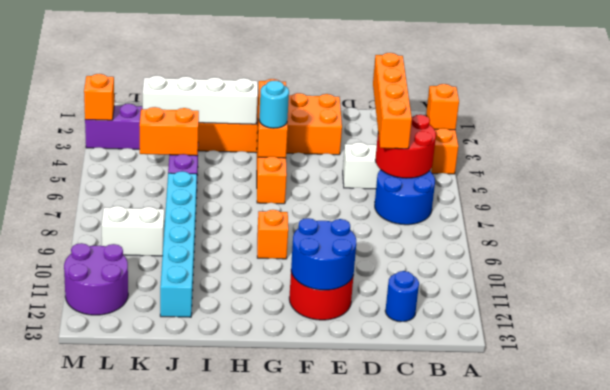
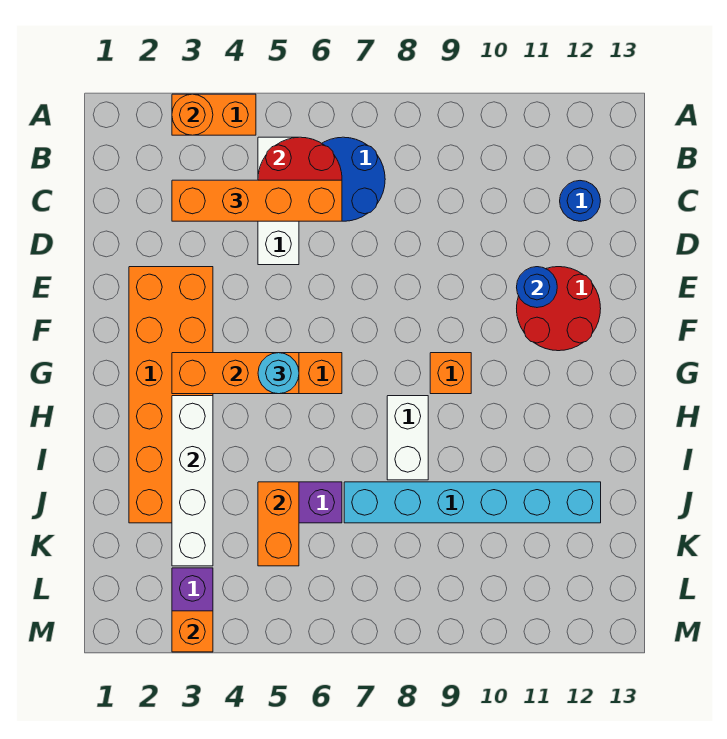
orange brick A3 level 2 -> orange round brick A3 level 2
blue round brick E11:F12 level 2 -> blue round brick E11 level 2
white brick K9:L9 level 1 -> white brick H8:I8 level 1
purple round brick L11:M12 level 1 -> none

